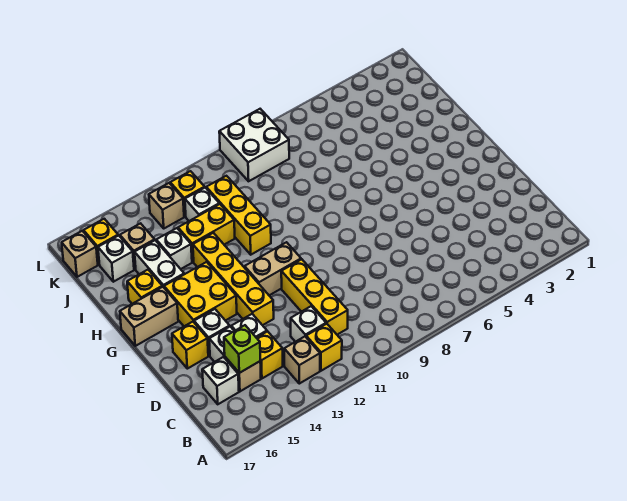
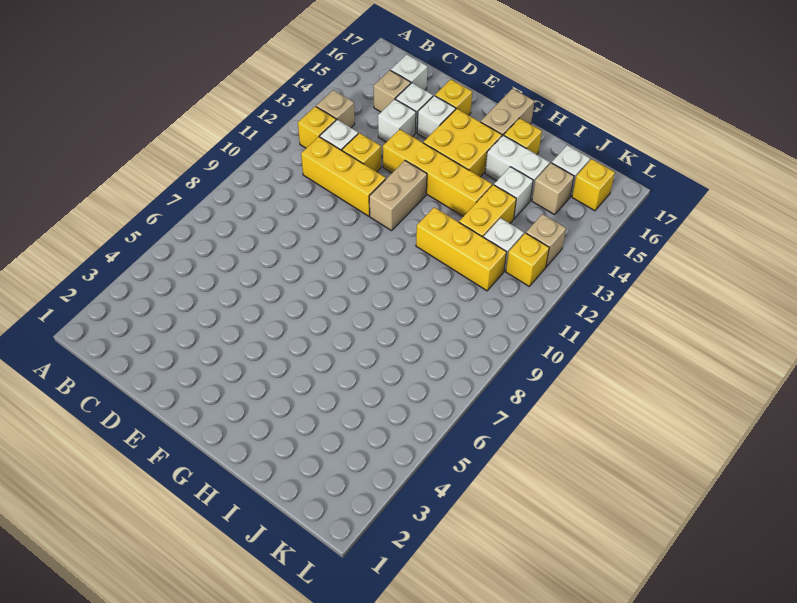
yellow brick C14 level 1 -> yellow brick D12 level 1
lime brick C15 level 2 -> none
white brick K8:L9 level 1 -> none
tan brick K17 level 1 -> none

